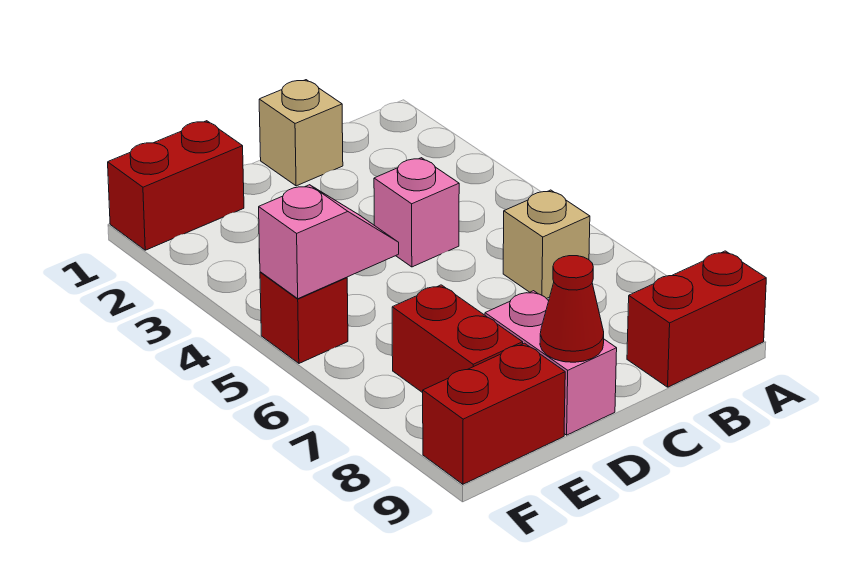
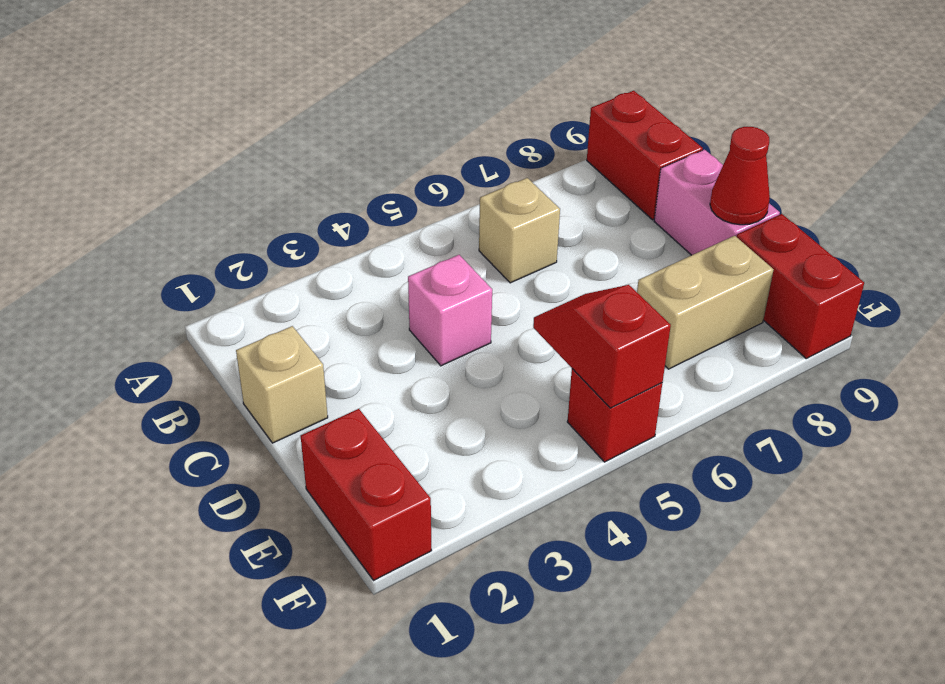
pink brick D8:D9 level 1 -> pink brick C9:D9 level 1
pink slope E5:F5 level 2 top F -> red slope E5:F5 level 2 top F
red brick E7:E8 level 1 -> tan brick E7:E8 level 1

